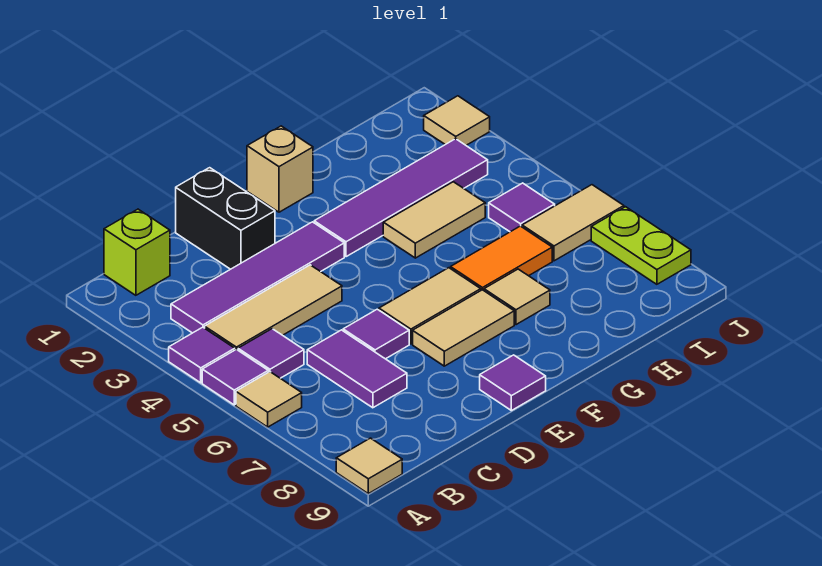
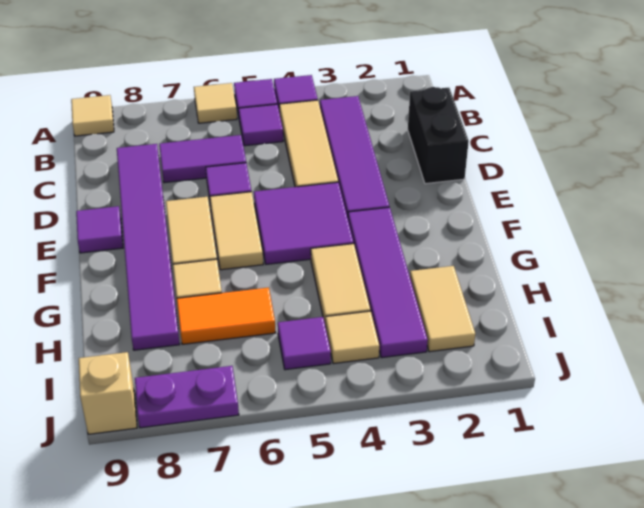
lime brick B1 level 1 -> none
none -> purple tile C8:H8 level 1
black brick D1:D2 level 1 -> black brick C1:D1 level 1
none -> purple tile E4:F5 level 1
tan brick F1 level 1 -> tan brick J9 level 1
orange tile G6:H6 level 1 -> orange tile H6:H7 level 1
tan tile I6:J6 level 1 -> tan tile H2:I2 level 1
tan tile J2 level 1 -> tan tile I4 level 1
lime plate J7:J8 level 1 -> purple plate J7:J8 level 1

